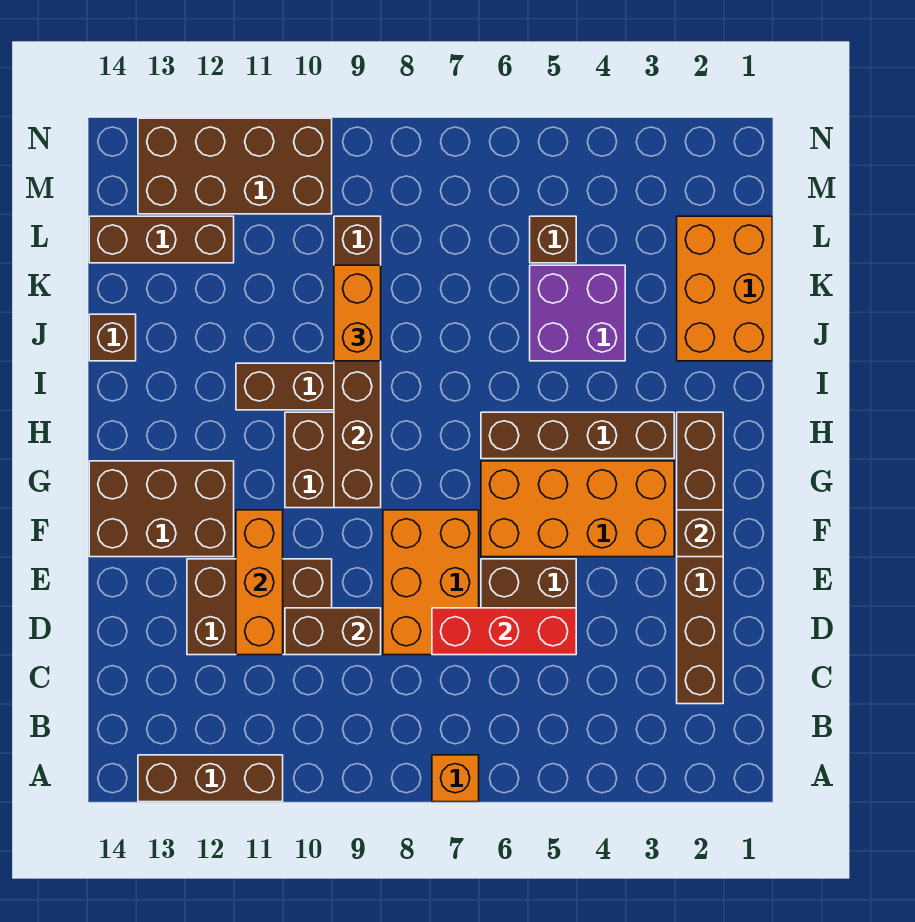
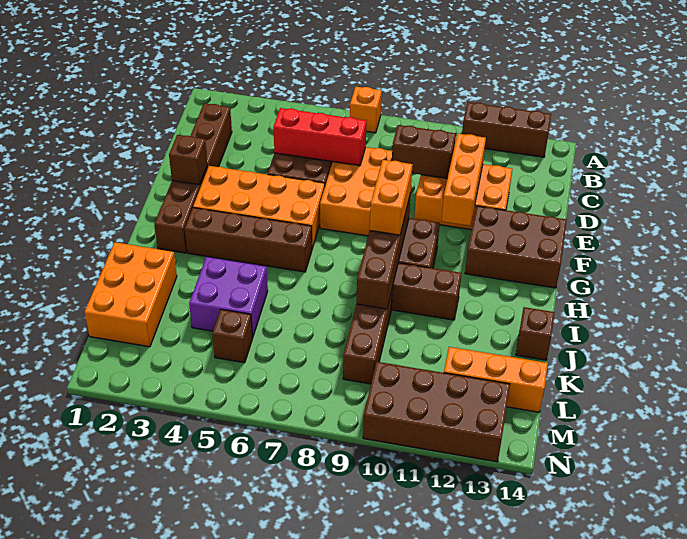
brown brick D10:E12 level 1 -> orange brick D10:E12 level 1
orange brick J9:K9 level 3 -> orange brick G9:H9 level 3
brown brick L12:L14 level 1 -> orange brick L12:L14 level 1

